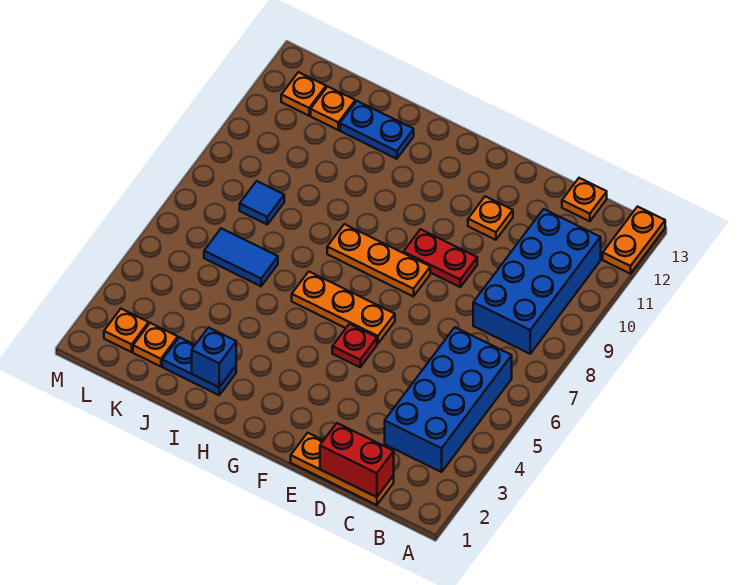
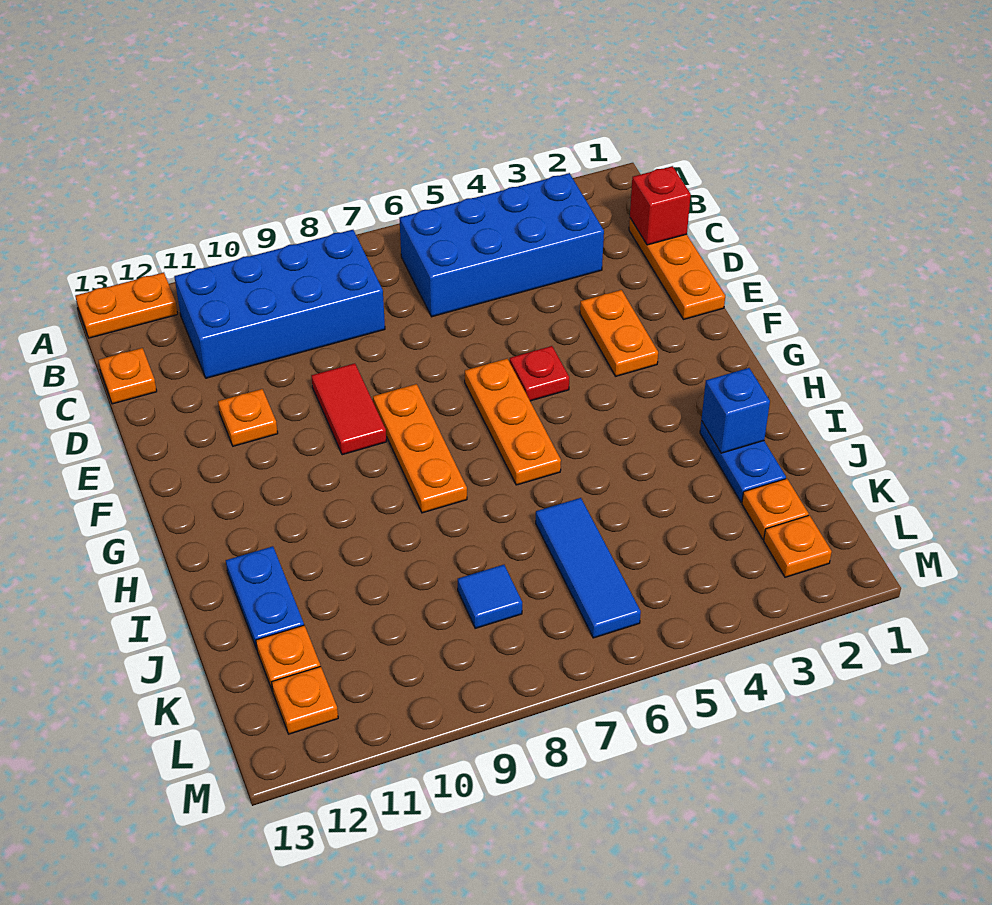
red brick C1:D1 level 2 -> red brick C1 level 2
none -> orange plate E3:F3 level 1
red plate E9:F9 level 1 -> red tile E9:F9 level 1
blue tile J6:K6 level 1 -> blue tile J6:L6 level 1

